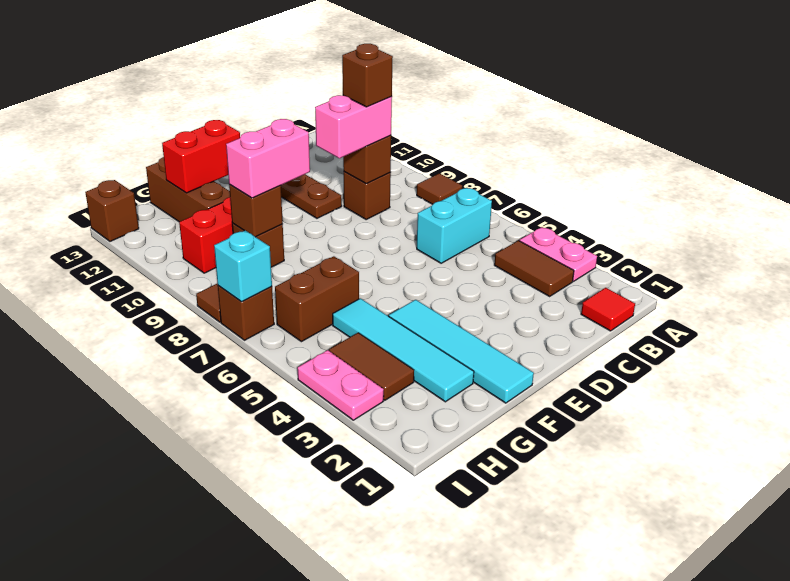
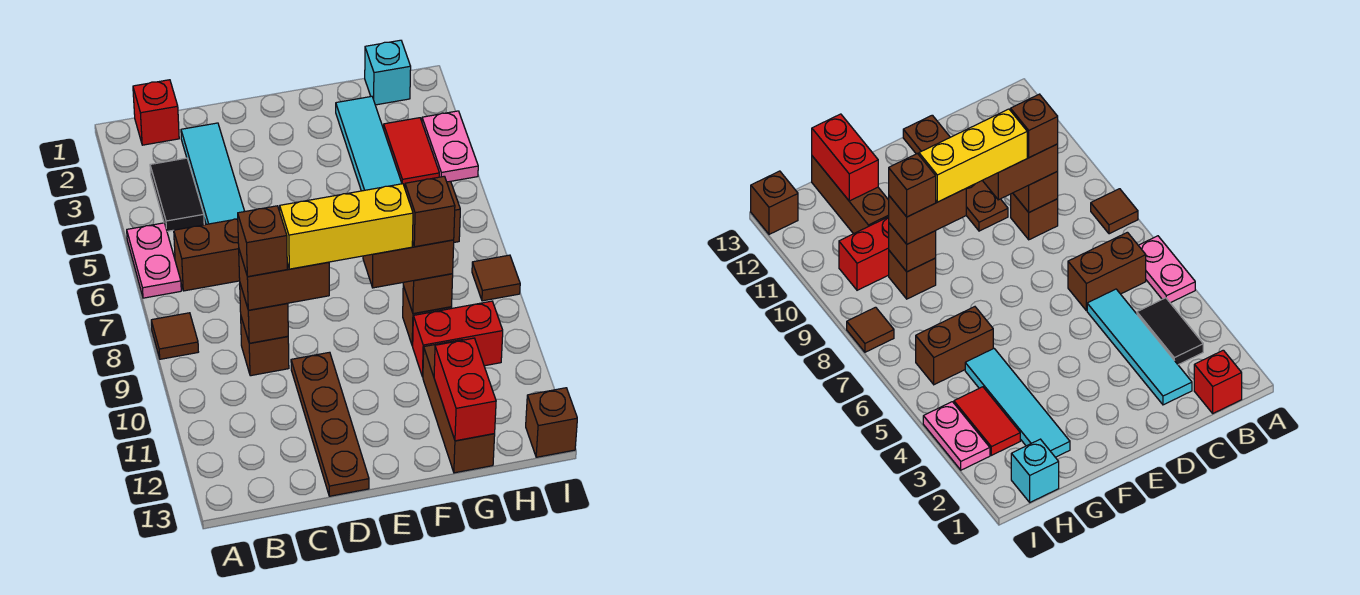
pink plate A3:A4 level 1 -> pink plate A5:A6 level 1
red tile B1 level 1 -> red brick B1 level 1
brown tile B3:B4 level 1 -> black tile B3:B4 level 1
cyan brick B6:C6 level 1 -> brown brick B6:C6 level 1
pink brick C9:D9 level 3 -> brown brick C9:D9 level 3
none -> yellow brick D9:F9 level 4
cyan tile F1:F4 level 1 -> cyan tile C2:C5 level 1
pink brick F9:G9 level 3 -> brown brick F9:G9 level 3
red brick F12:G12 level 2 -> red brick G12:G13 level 2
brown tile H3:H4 level 1 -> red tile H3:H4 level 1
brown brick I7 level 1 -> brown brick G9 level 4
cyan brick I7 level 2 -> cyan brick H1 level 1

